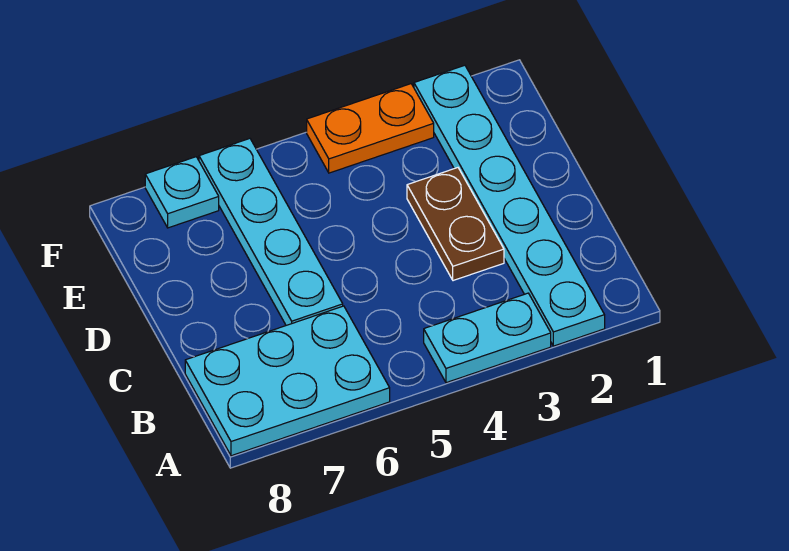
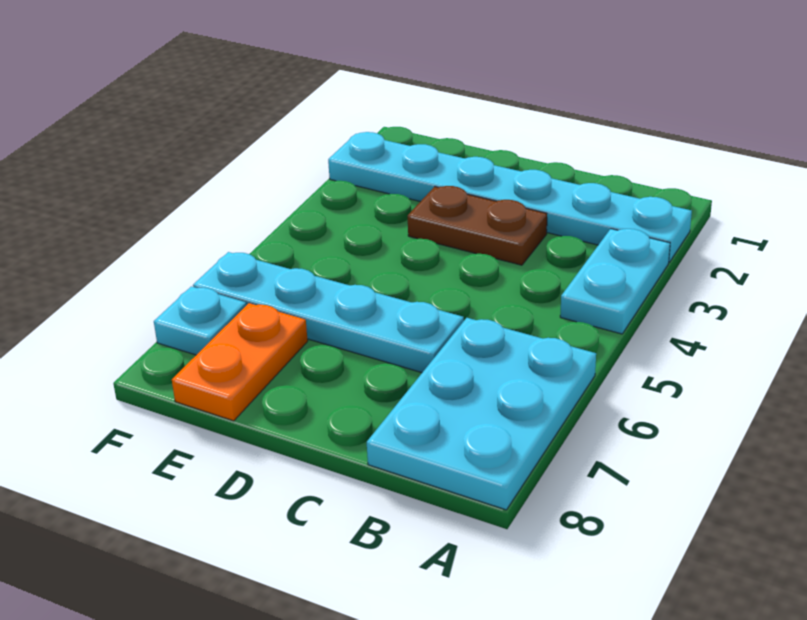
orange plate F3:F4 level 1 -> orange plate E7:E8 level 1

